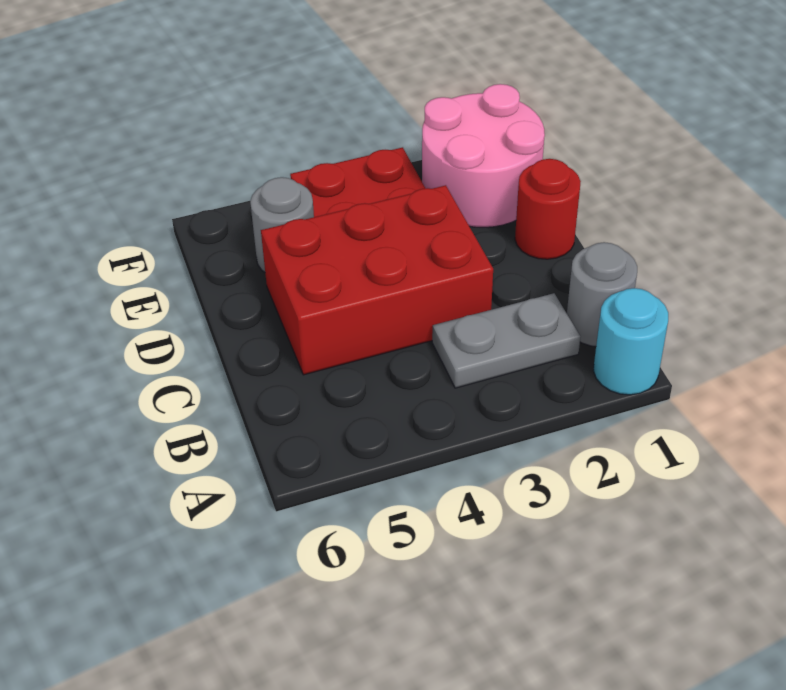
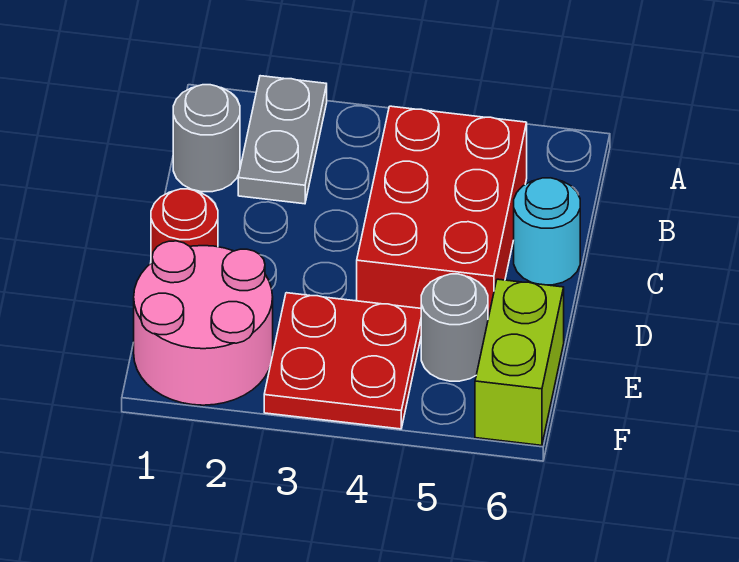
cyan round brick A1 level 1 -> cyan round brick C6 level 1
grey plate B2:B3 level 1 -> grey plate A2:B2 level 1
red brick C3:D5 level 1 -> red brick B4:D5 level 1
none -> lime brick E6:F6 level 1

